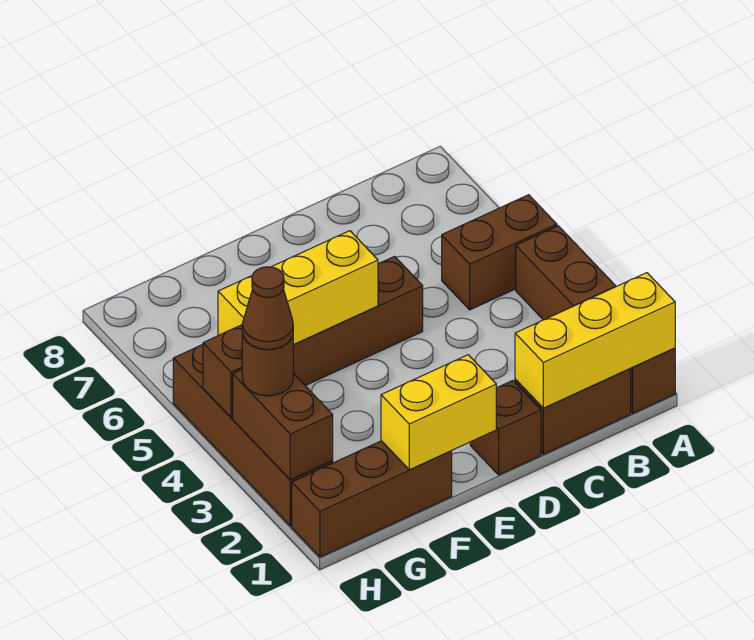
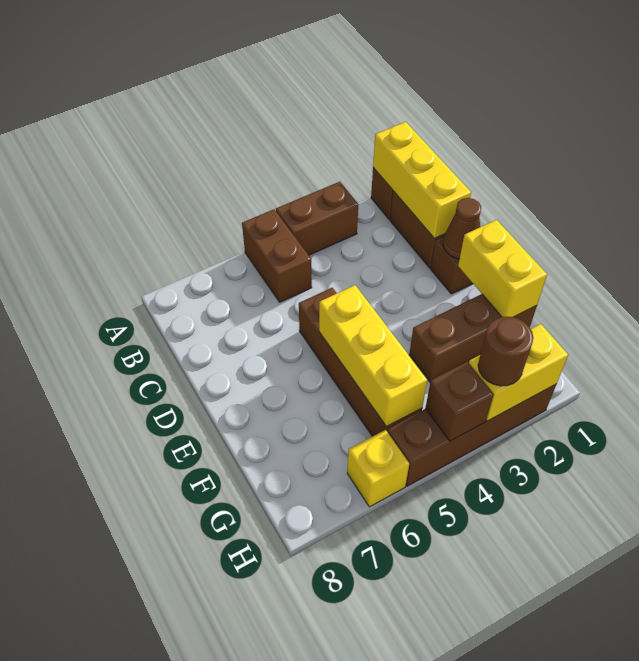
brown brick F1:H1 level 1 -> brown brick F1:F3 level 1
brown brick H2:H3 level 2 -> yellow brick H2:H3 level 2
brown cone H3 level 4 -> brown cone D1 level 2
none -> yellow brick H6 level 1

